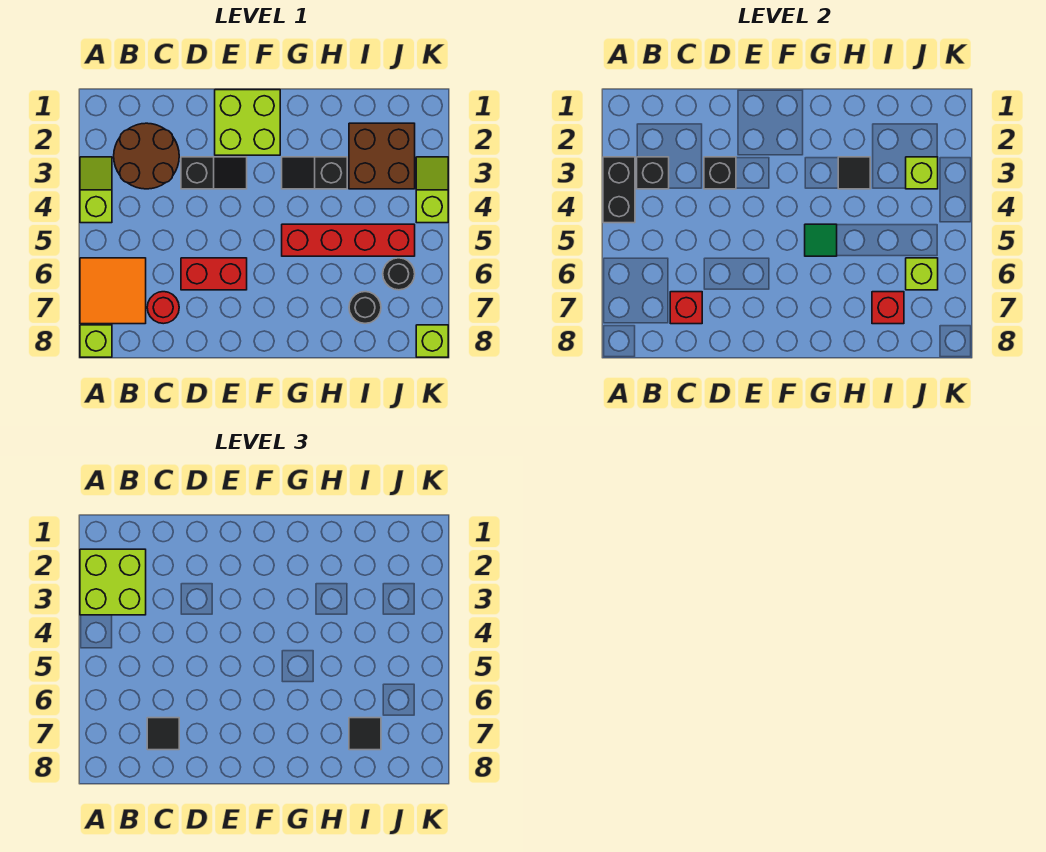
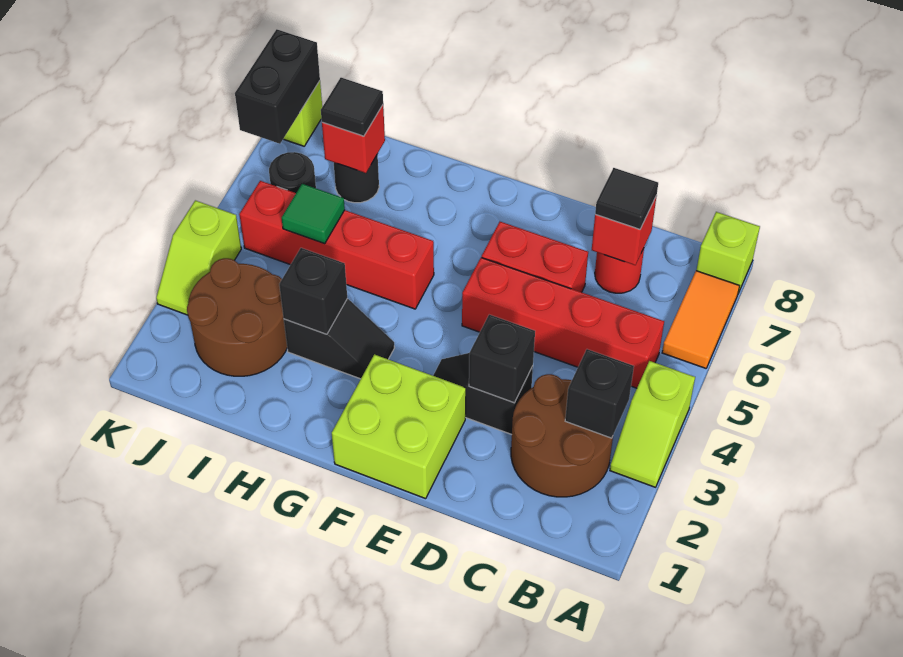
lime brick A2:B3 level 3 -> none
black brick A3:A4 level 2 -> black brick K7:K8 level 2
orange tile A6:B7 level 1 -> orange tile A6:A7 level 1
none -> red brick B5:E5 level 1
green tile G5 level 2 -> green tile I5 level 2
black tile H3 level 2 -> black brick H3 level 2
brown brick I2:J3 level 1 -> brown round brick I2:J3 level 1
lime brick J3 level 2 -> none
lime brick J6 level 2 -> none

